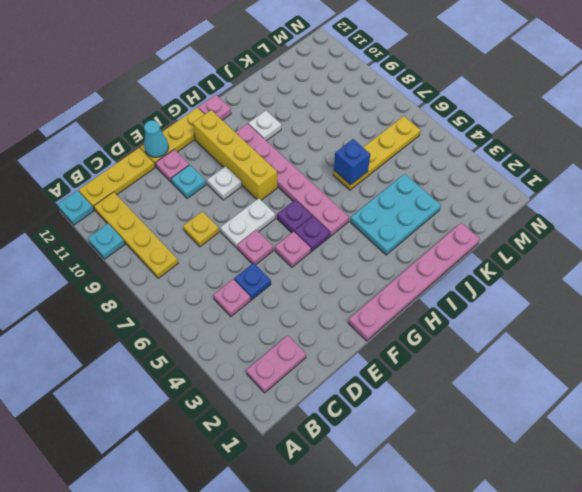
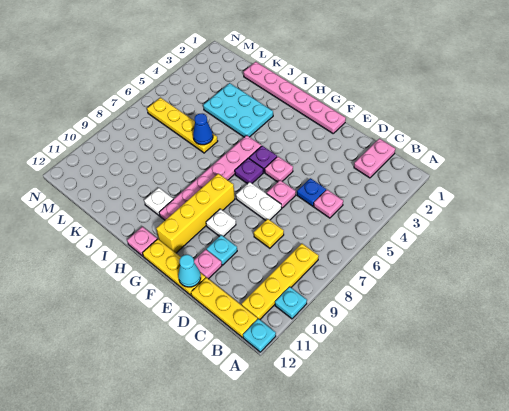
pink plate B2:C2 level 1 -> pink plate C1:C2 level 1
blue brick J6 level 2 -> blue cone J6 level 2

